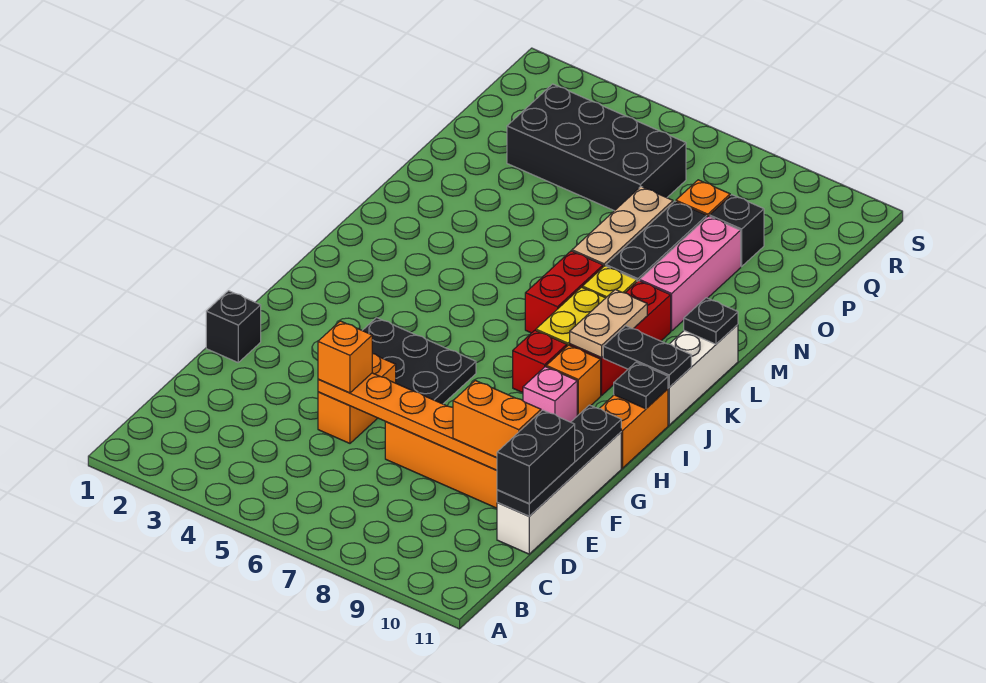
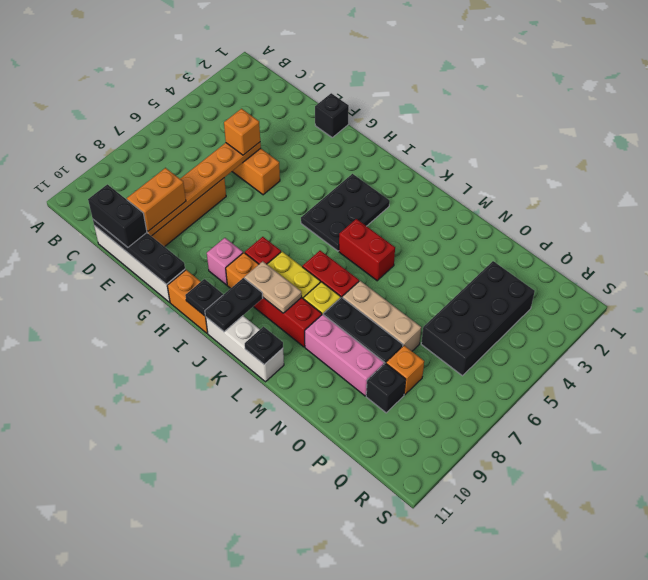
black plate G4:H6 level 1 -> black plate I3:J5 level 1
none -> red brick K5:L5 level 1

